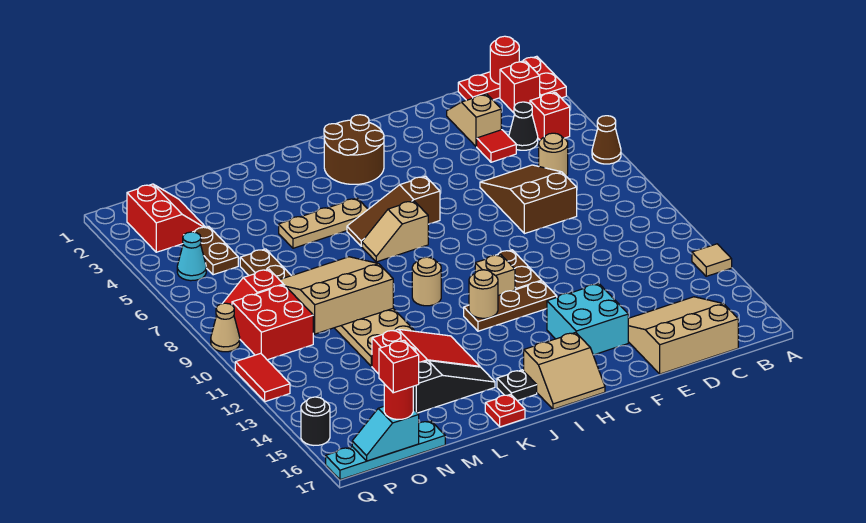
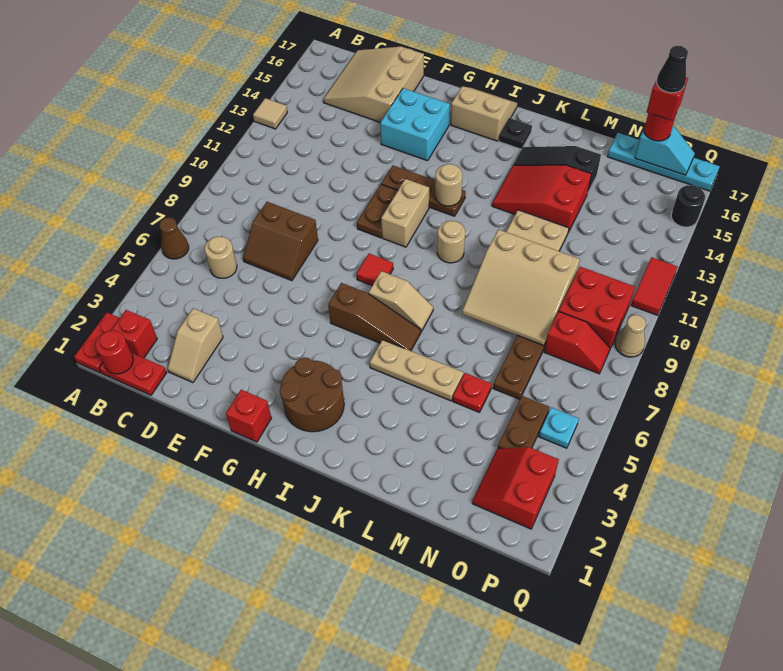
red brick B4 level 1 -> red brick G1 level 1
black cone C4 level 1 -> black cone O17 level 5
tan slope C15:E17 level 1 top 17 -> tan slope C15:E17 level 1 top E
red tile D4 level 1 -> red tile H8 level 1
brown slope D6:E8 level 1 top 8 -> brown slope D7:E8 level 1 top 8
tan brick H11 level 1 -> tan brick H10:H11 level 1
red plate K17 level 1 -> red plate M5 level 1
cyan cone P5 level 1 -> cyan plate P5 level 1

